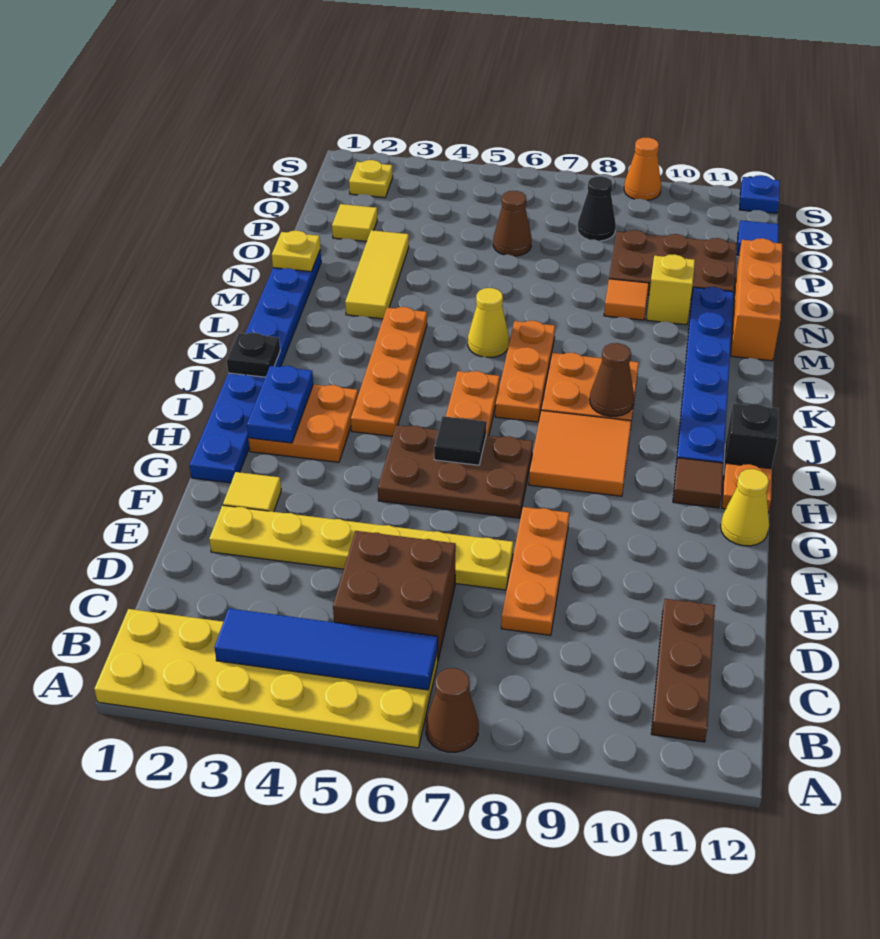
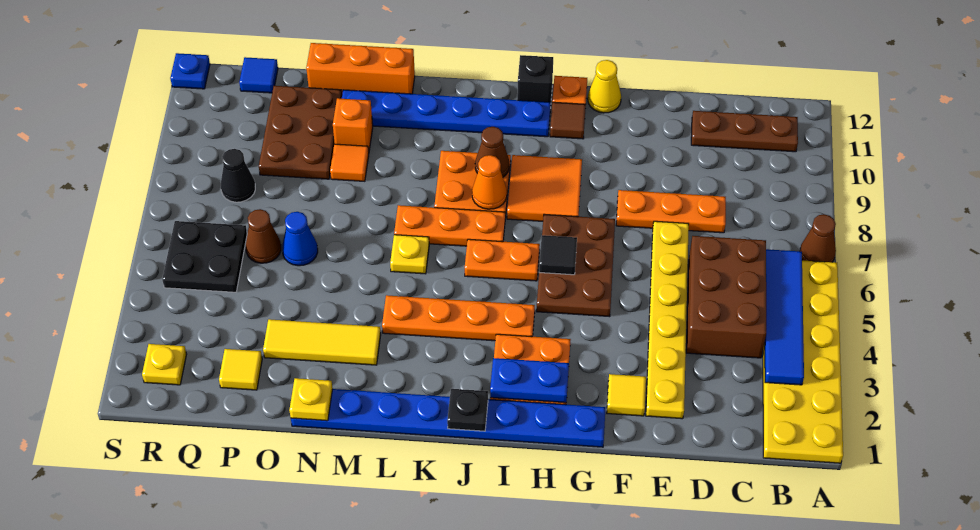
brown brick C5:D6 level 1 -> brown brick C4:D6 level 1
yellow cone L6 level 1 -> yellow plate L6 level 1
yellow brick N10 level 1 -> orange brick N10 level 1
none -> blue cone O6 level 1
none -> black plate Q5:R6 level 1
orange cone S9 level 1 -> orange cone J8 level 2

